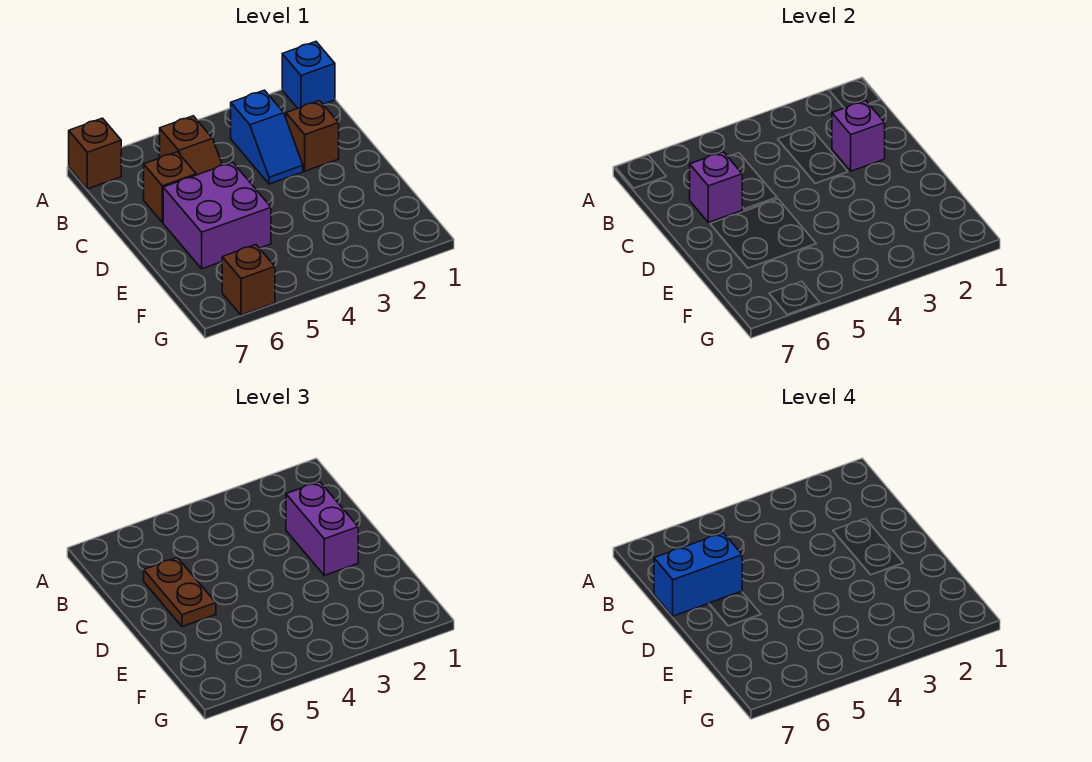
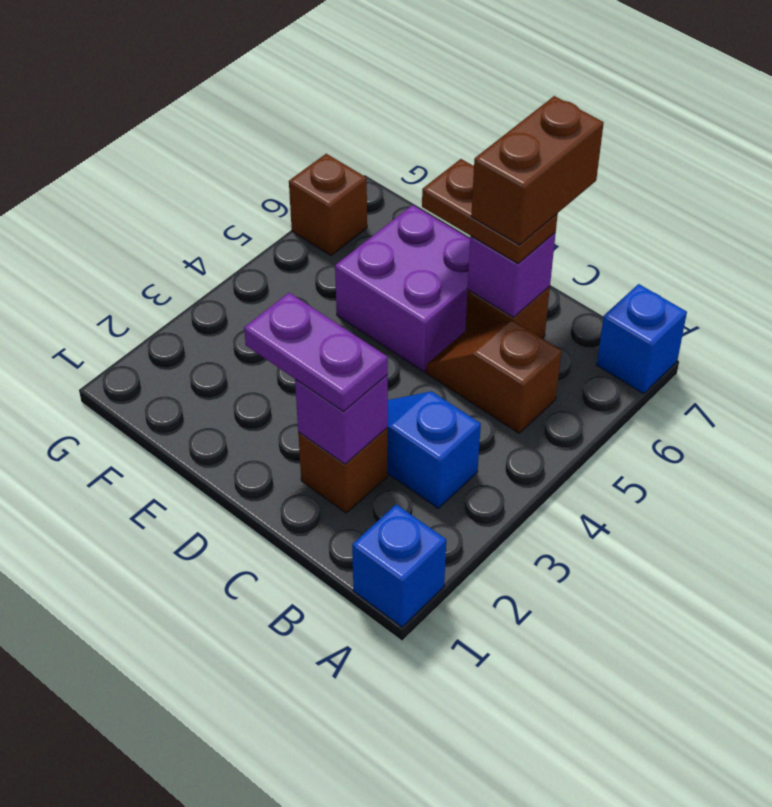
brown brick A7 level 1 -> blue brick A7 level 1
purple brick C2:D2 level 3 -> purple plate C2:D2 level 3
blue brick C6:C7 level 4 -> brown brick C6:C7 level 4

